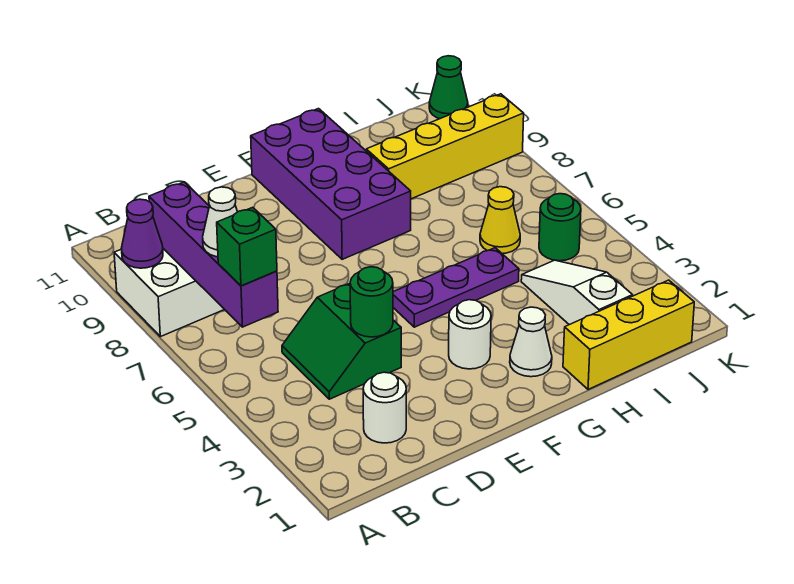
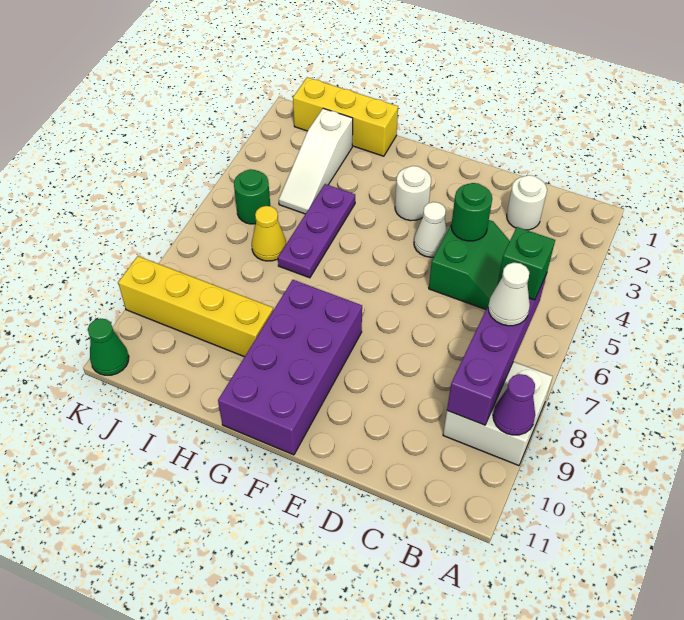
purple plate F5:H5 level 1 -> purple plate H4:H6 level 1
white cone G2 level 1 -> white cone E4 level 1

